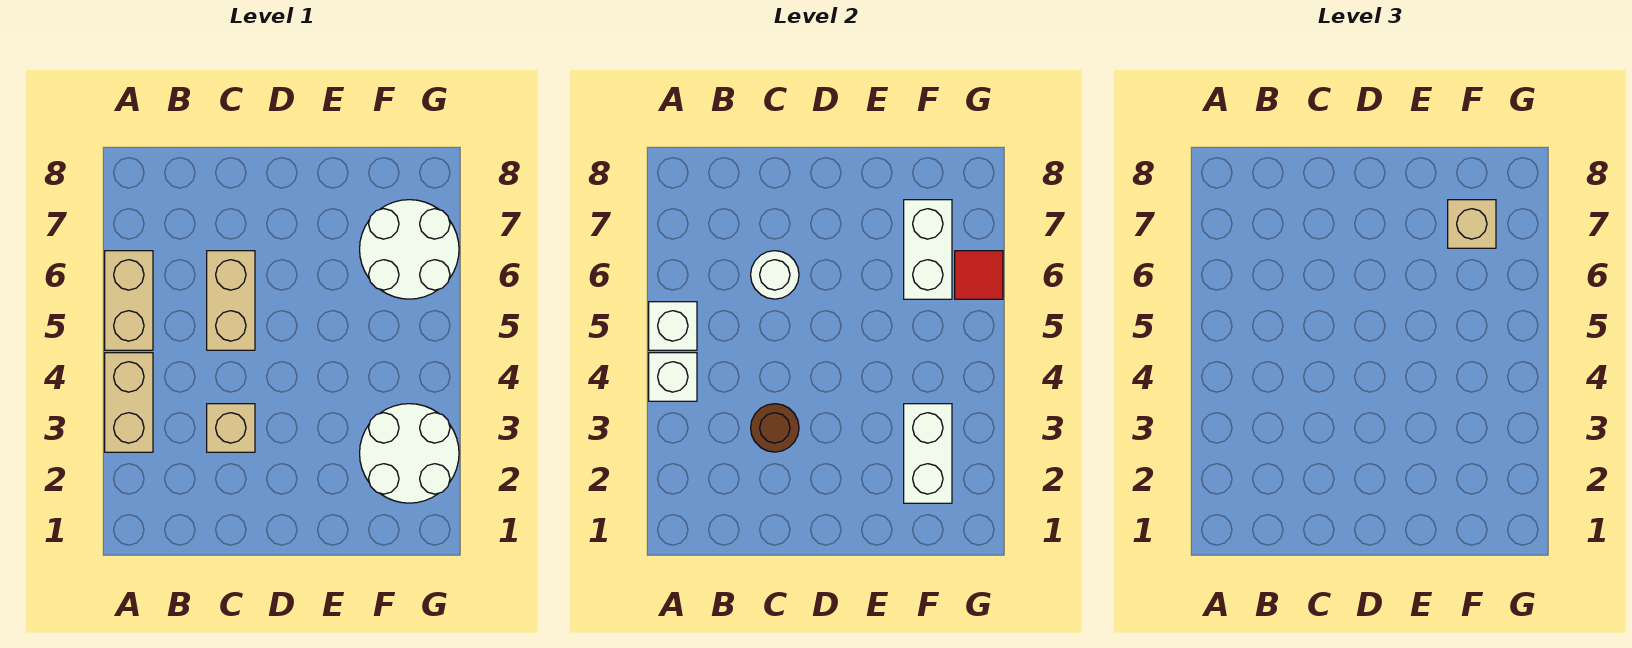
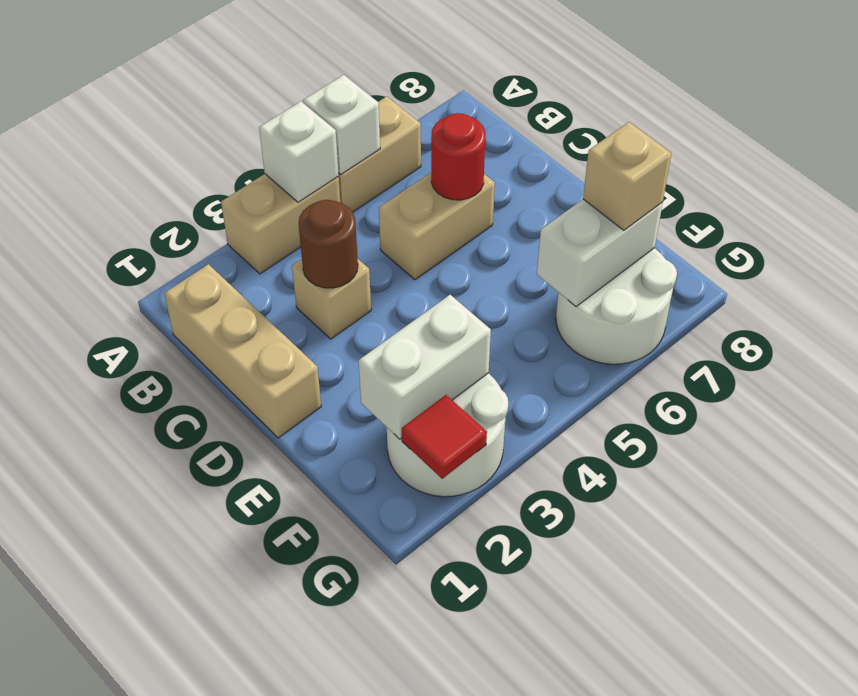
none -> tan brick B1:D1 level 1
white round brick C6 level 2 -> red round brick C6 level 2
red tile G6 level 2 -> red tile G2 level 2

